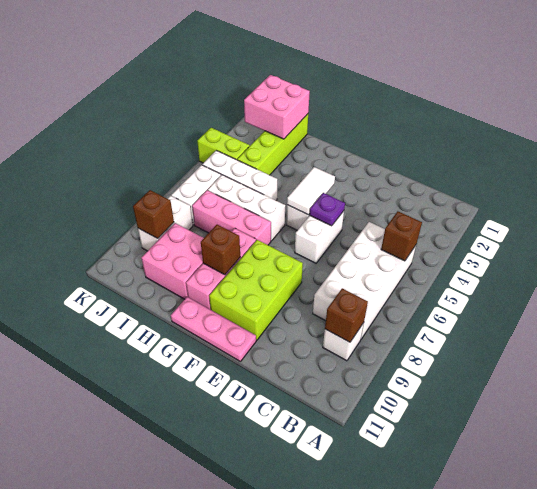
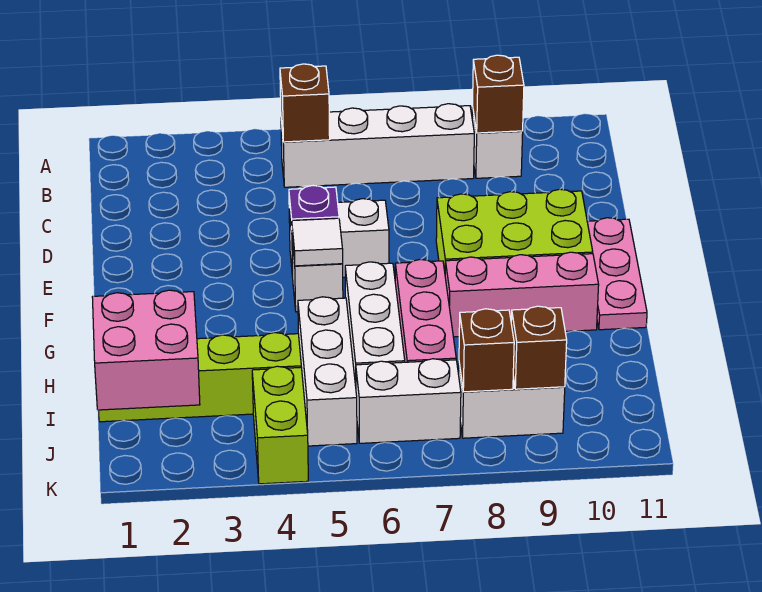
white brick B5:C8 level 1 -> white brick B5:B8 level 1
white tile F4:F5 level 2 -> white tile F5 level 2
brown brick G9 level 2 -> brown brick J8 level 2
pink brick H9:I10 level 1 -> none

